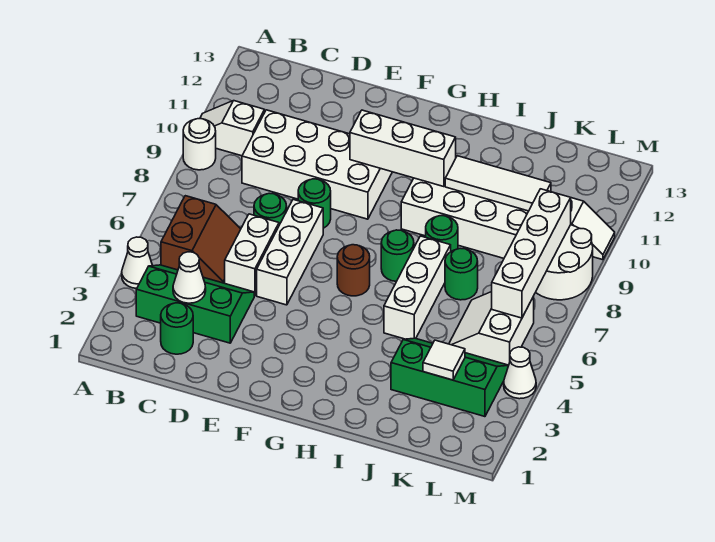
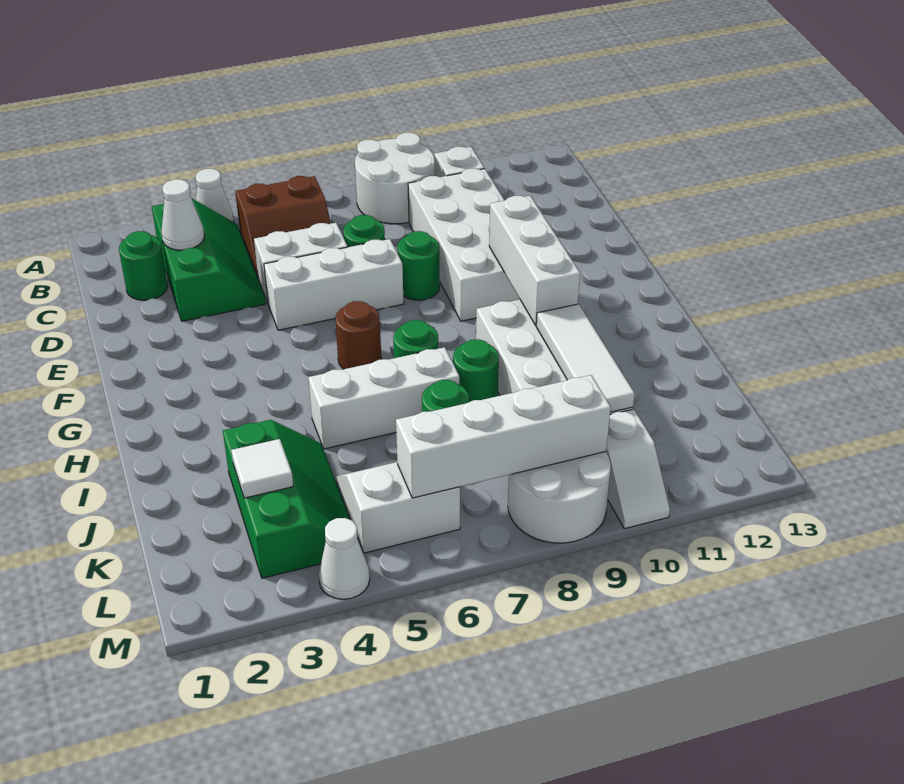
white round brick A9 level 1 -> white round brick A8:B9 level 1

